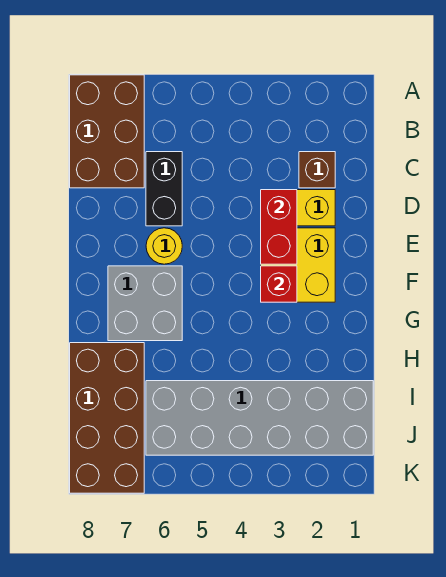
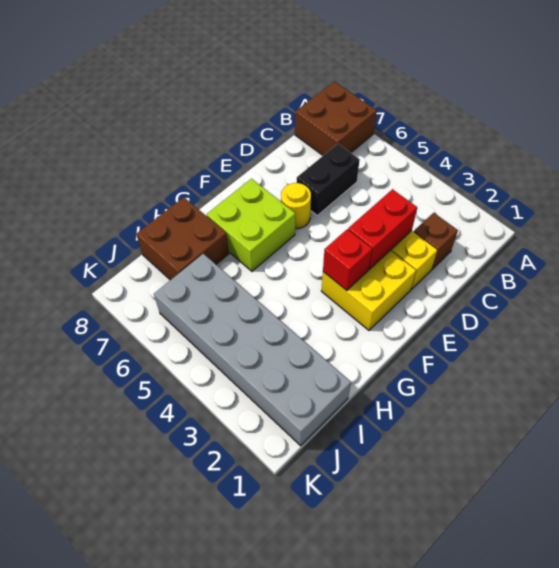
brown brick A7:C8 level 1 -> brown brick A7:B8 level 1
grey brick F6:G7 level 1 -> lime brick F6:G7 level 1
brown brick H7:K8 level 1 -> brown brick H7:I8 level 1

